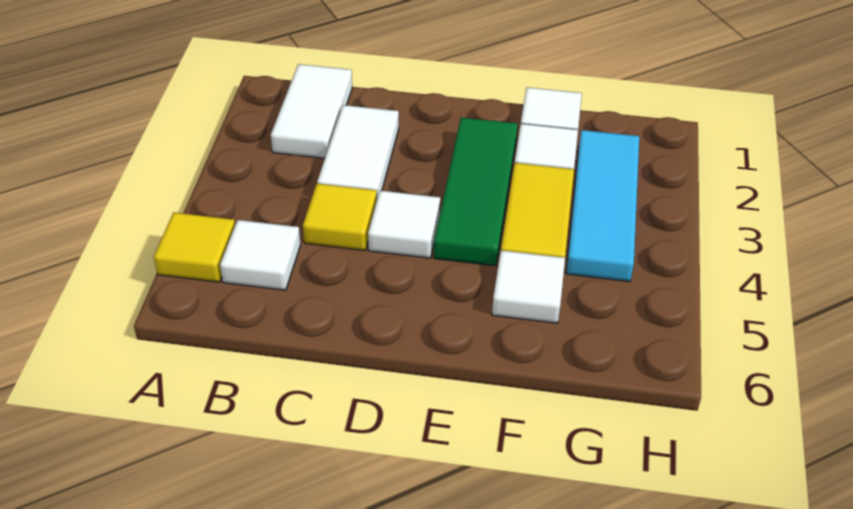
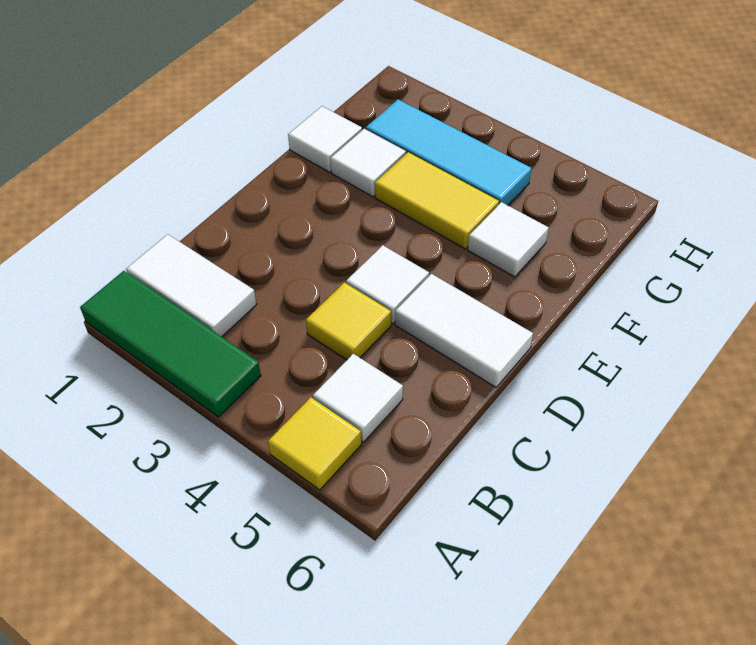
white tile C2:C3 level 1 -> white tile D5:D6 level 1
green tile E2:E4 level 1 -> green tile A1:A3 level 1

